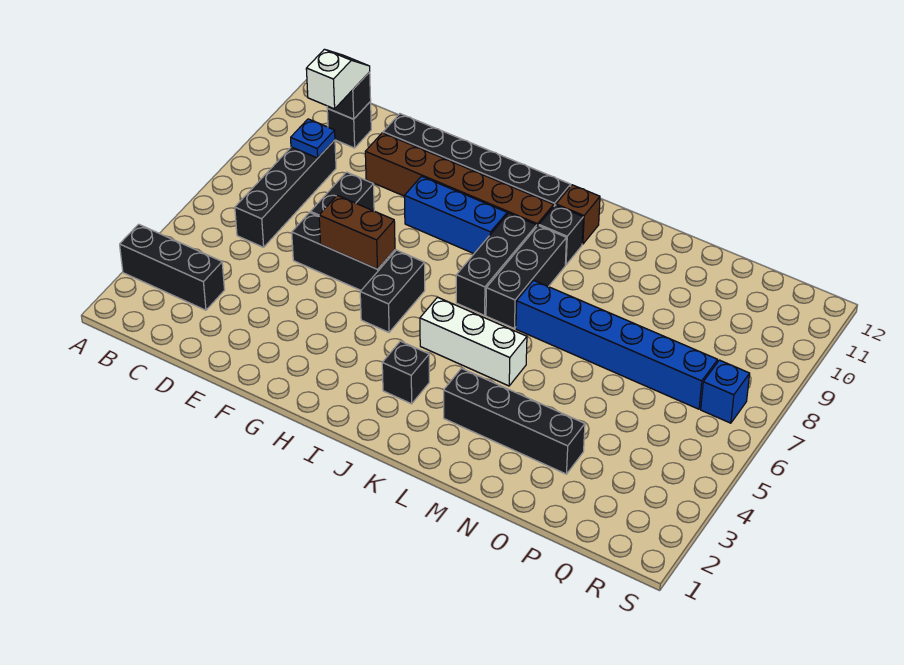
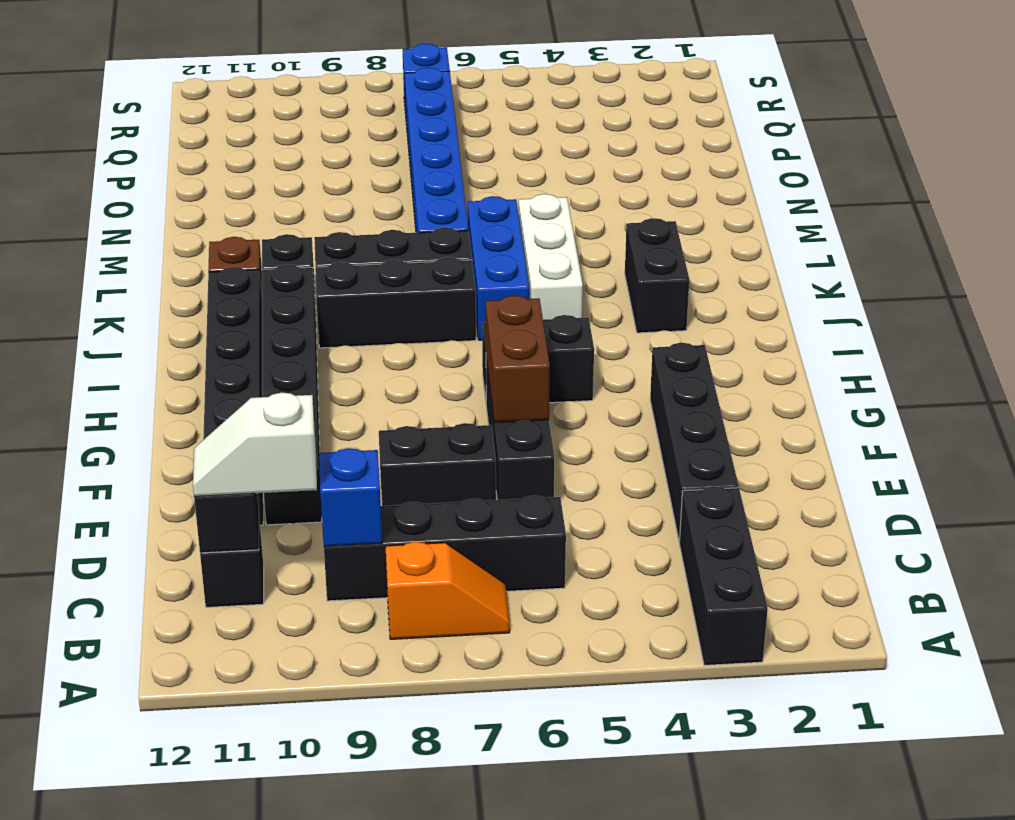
none -> orange slope B7:B8 level 1 top 8
blue plate C9 level 2 -> blue brick C9 level 2
brown brick E10:J10 level 1 -> black brick E10:J10 level 1
blue brick G9:I9 level 1 -> blue brick J6:L6 level 1
black brick J3 level 1 -> black brick J3:K3 level 1
black brick L3:O3 level 1 -> black brick D3:G3 level 1

